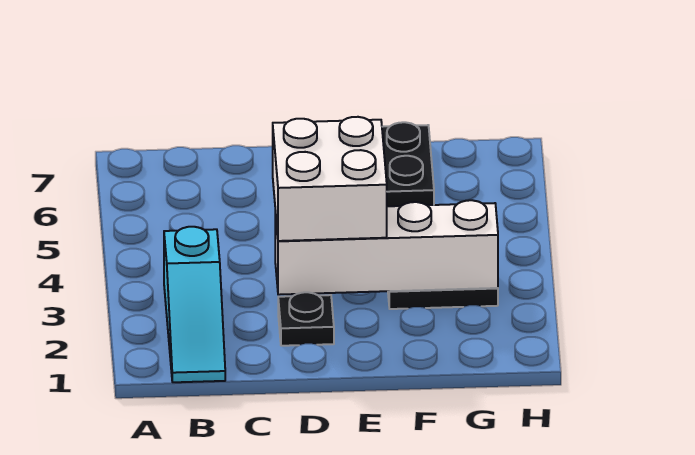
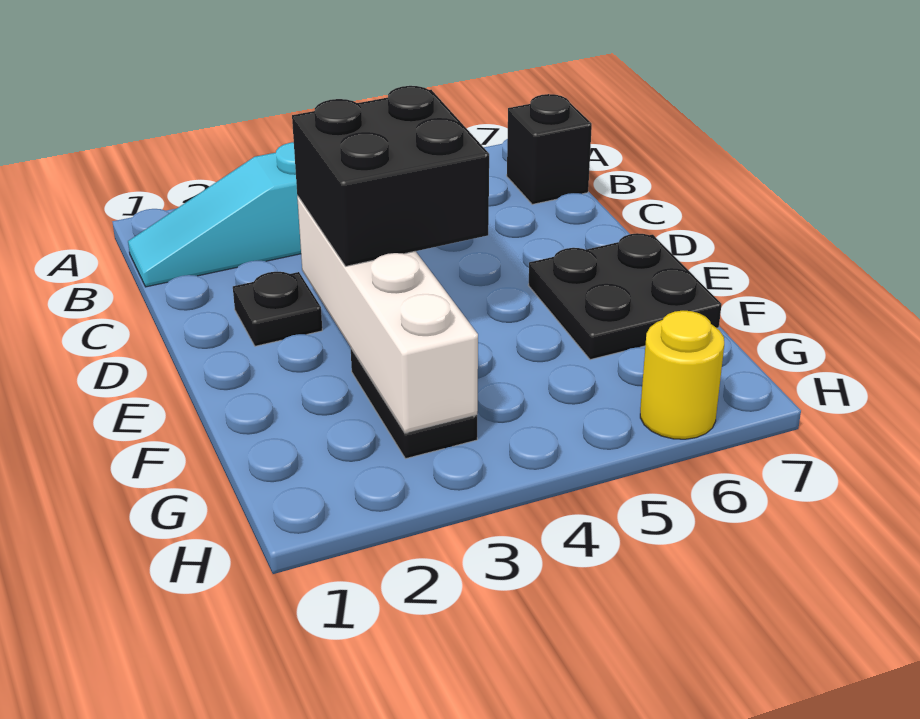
none -> black brick B7 level 1
white brick D3:E4 level 3 -> black brick D3:E4 level 3
none -> yellow round brick H6 level 1

